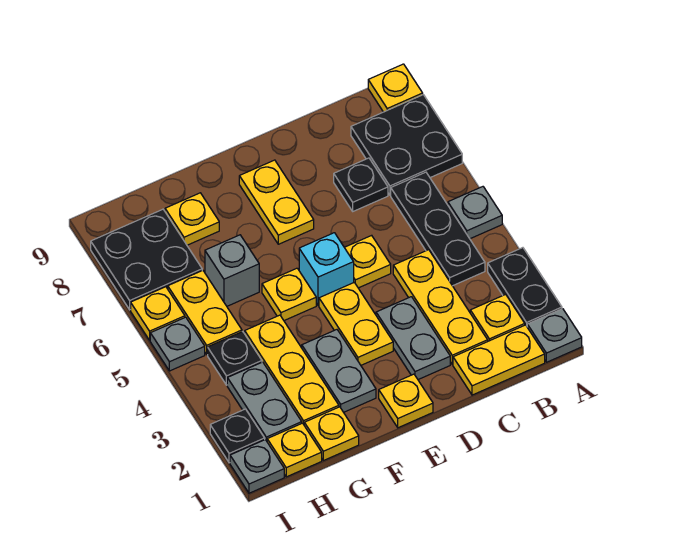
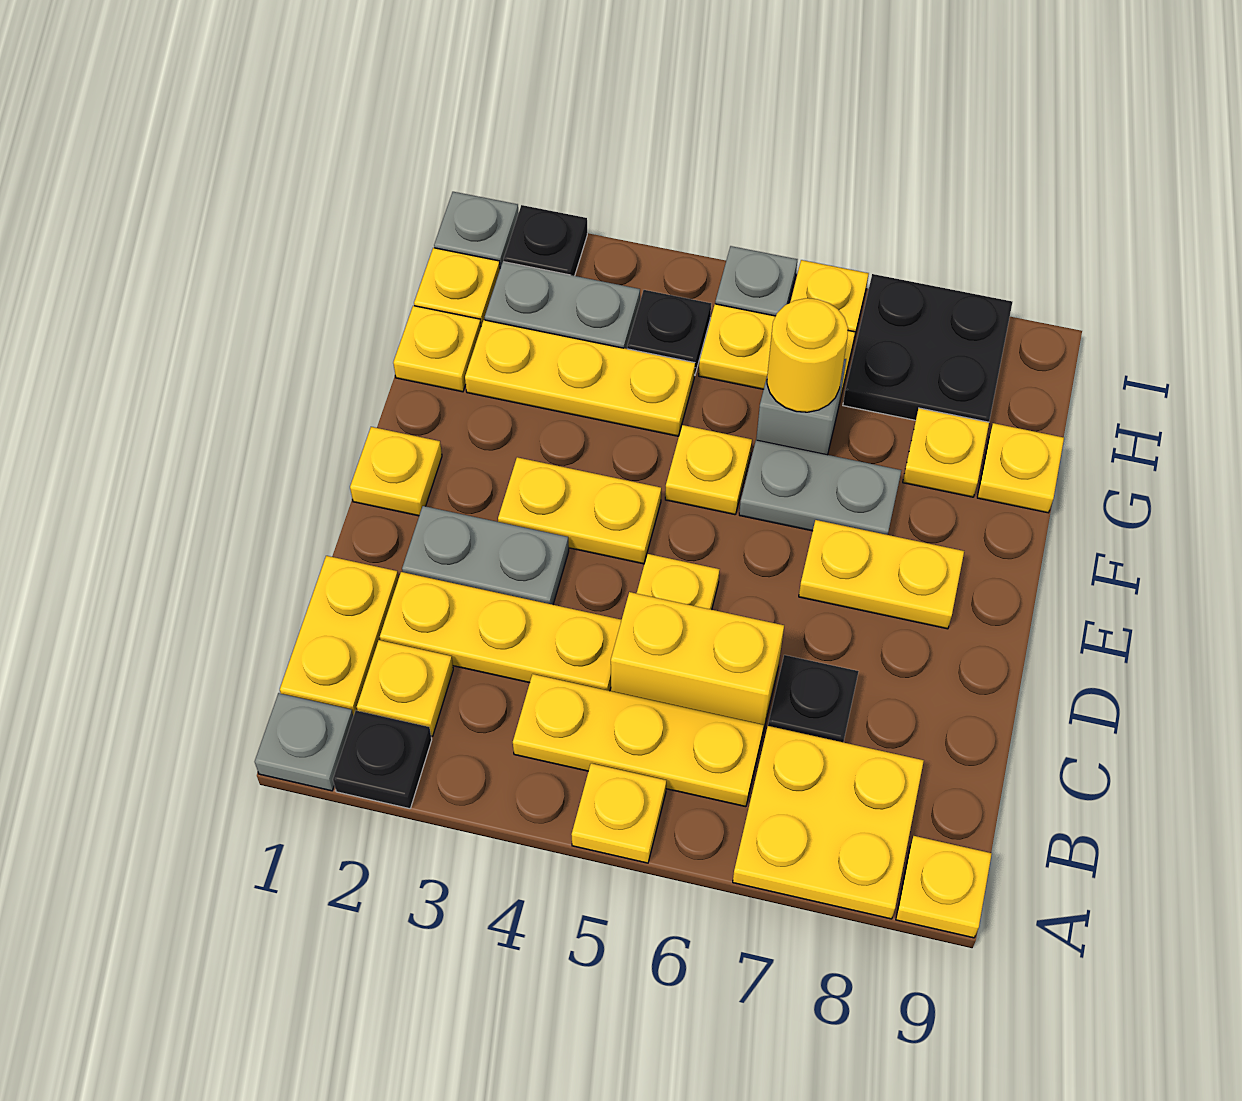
black plate A2:A3 level 1 -> black plate A2 level 1
grey plate A5 level 1 -> yellow plate A5 level 1
black plate A7:B8 level 1 -> yellow plate A7:B8 level 1
black plate B4:B6 level 1 -> yellow plate B4:B6 level 1
none -> yellow brick C5:C6 level 1
cyan brick E5 level 1 -> none
grey plate F2:F3 level 1 -> grey plate F6:F7 level 1
none -> yellow round brick G6 level 2
none -> yellow plate G9 level 1

